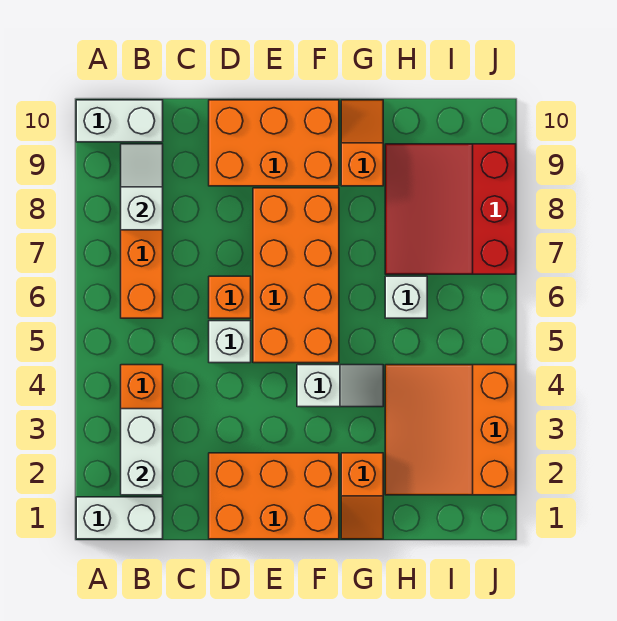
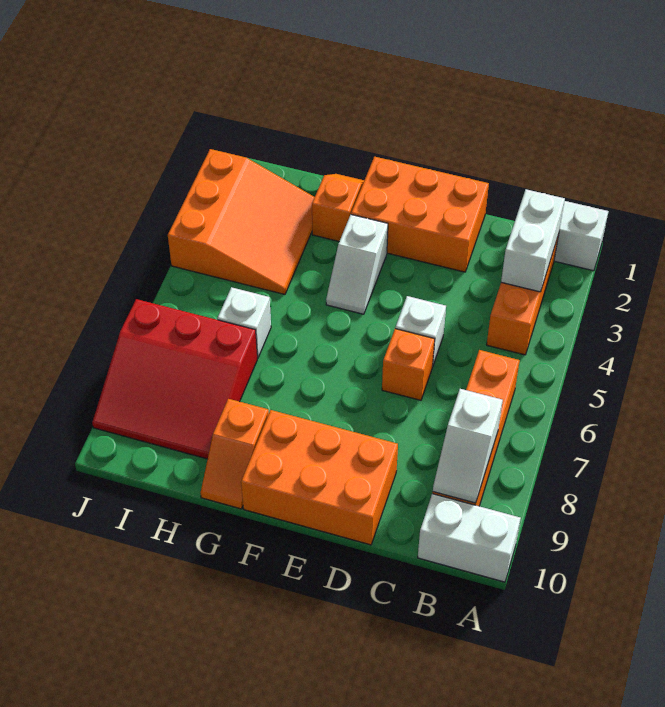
orange brick E5:F8 level 1 -> none
white slope F4:G4 level 1 top F -> white slope F3:F4 level 1 top 3
red slope H7:J9 level 1 top J -> red slope H7:J9 level 1 top 7

